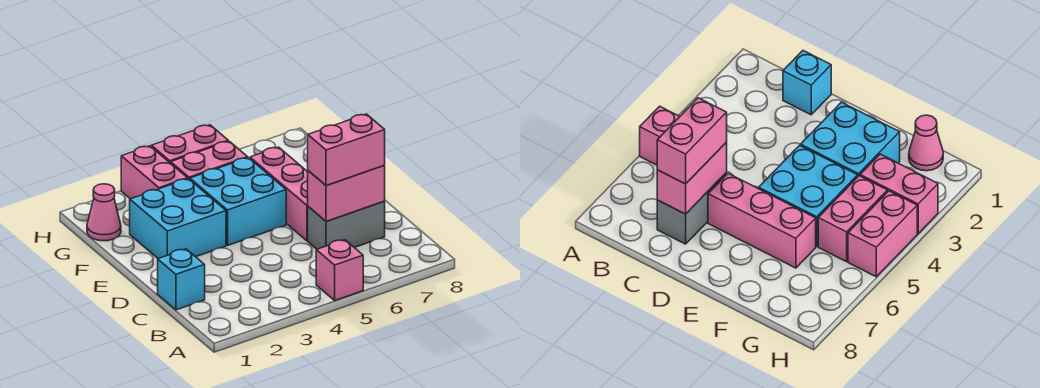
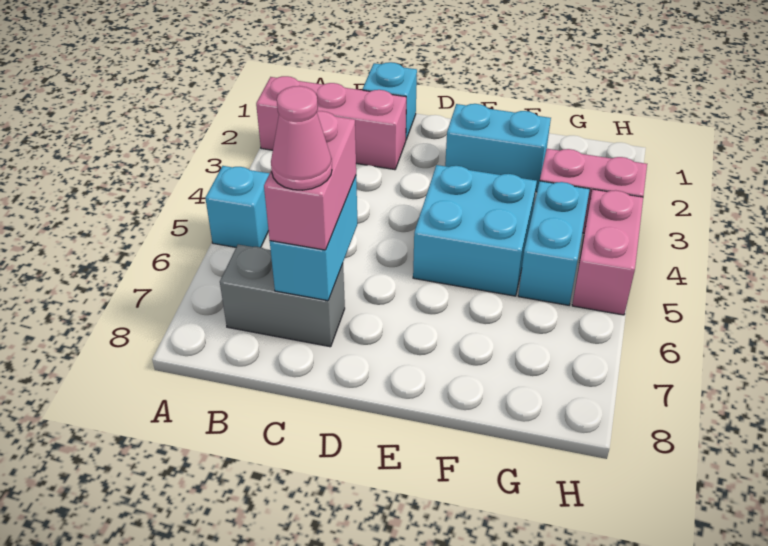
pink brick A5 level 1 -> cyan brick A5 level 1
grey brick C6:C7 level 1 -> grey brick B7:C7 level 1
pink brick C6:C7 level 2 -> cyan brick C6:C7 level 2
pink brick D6:F6 level 1 -> pink brick A2:C2 level 1
cyan brick E2:F3 level 1 -> cyan brick E2:F2 level 1
pink cone G1 level 1 -> pink cone C7 level 4
pink brick G4:G5 level 1 -> cyan brick G4:G5 level 1

